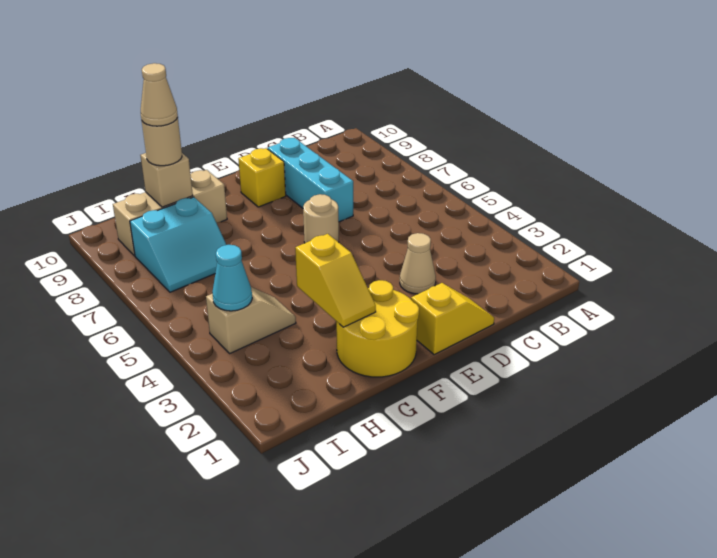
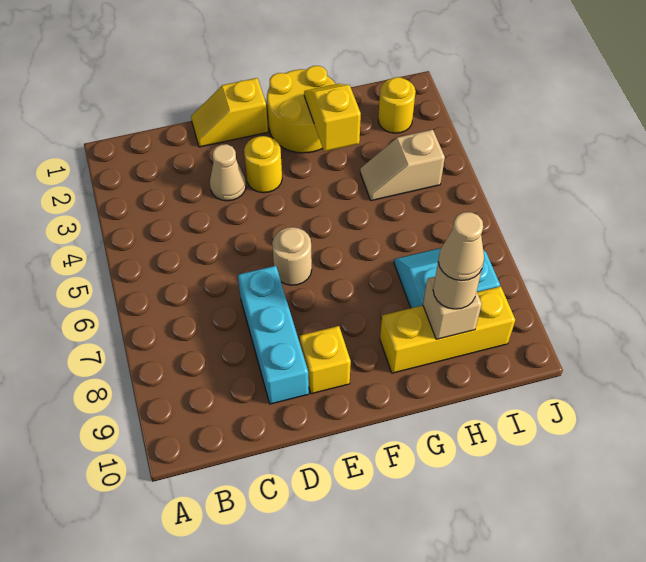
none -> yellow round brick E3 level 1
tan brick G9:I9 level 1 -> yellow brick G9:I9 level 1
none -> yellow round brick I2 level 1
cyan cone I4 level 2 -> none

